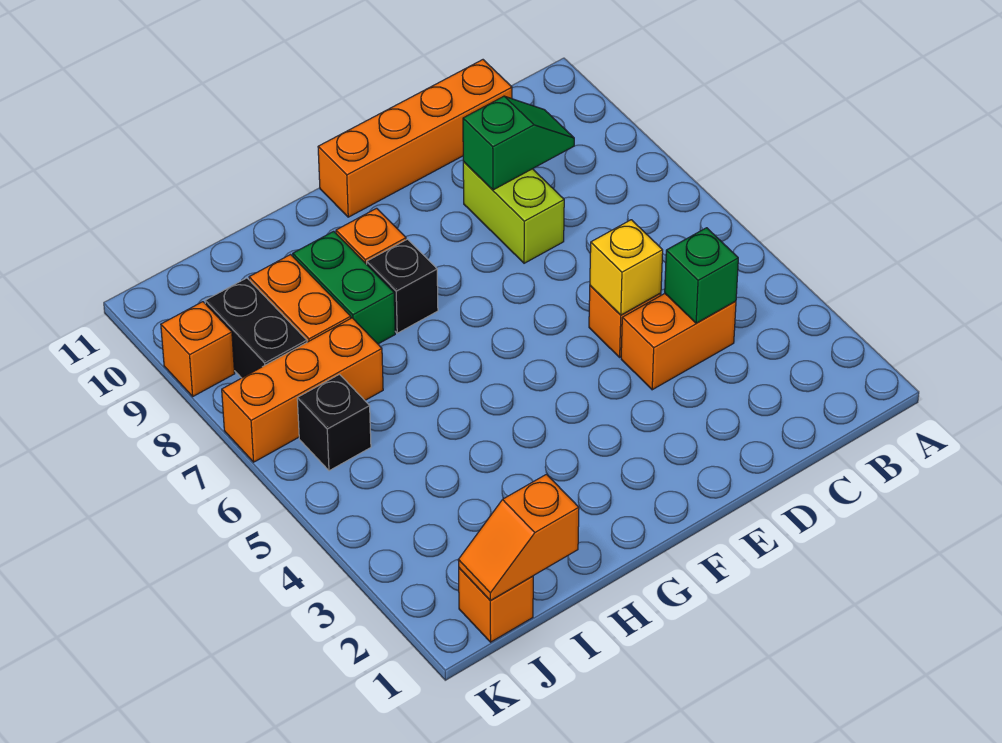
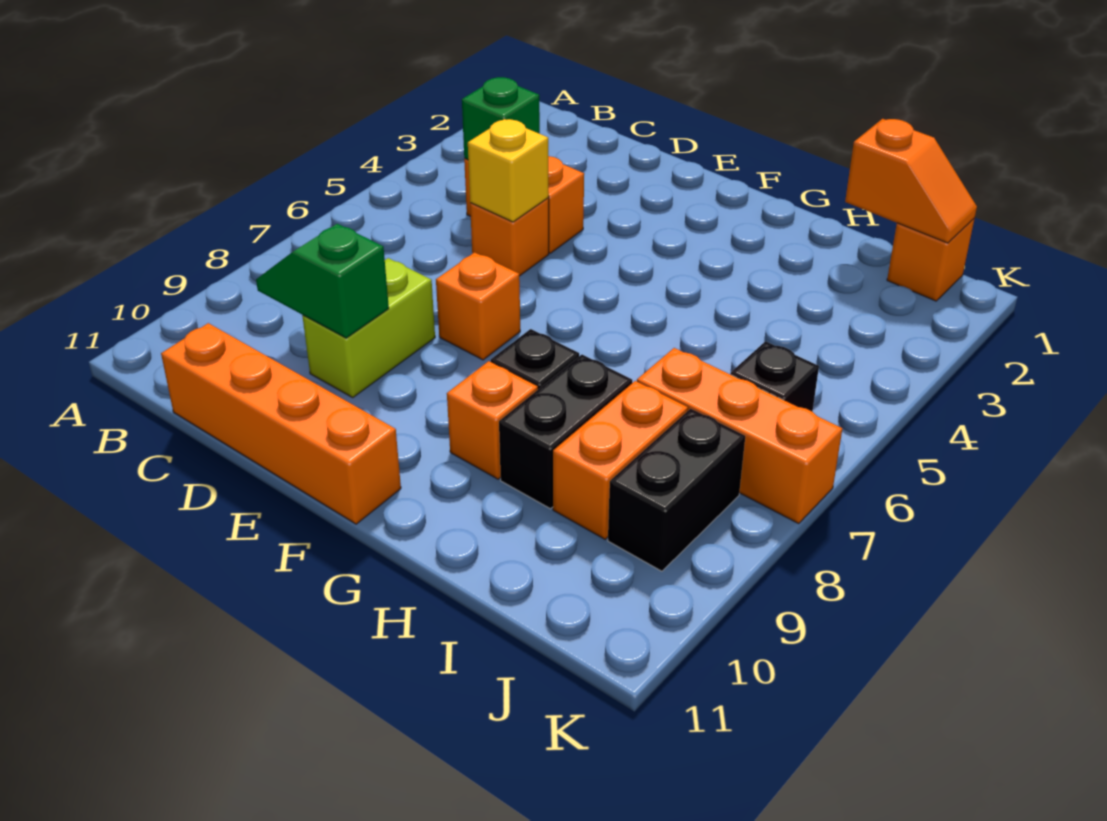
green brick H8:H9 level 1 -> black brick H8:H9 level 1
orange brick K9 level 1 -> orange brick E7 level 1

